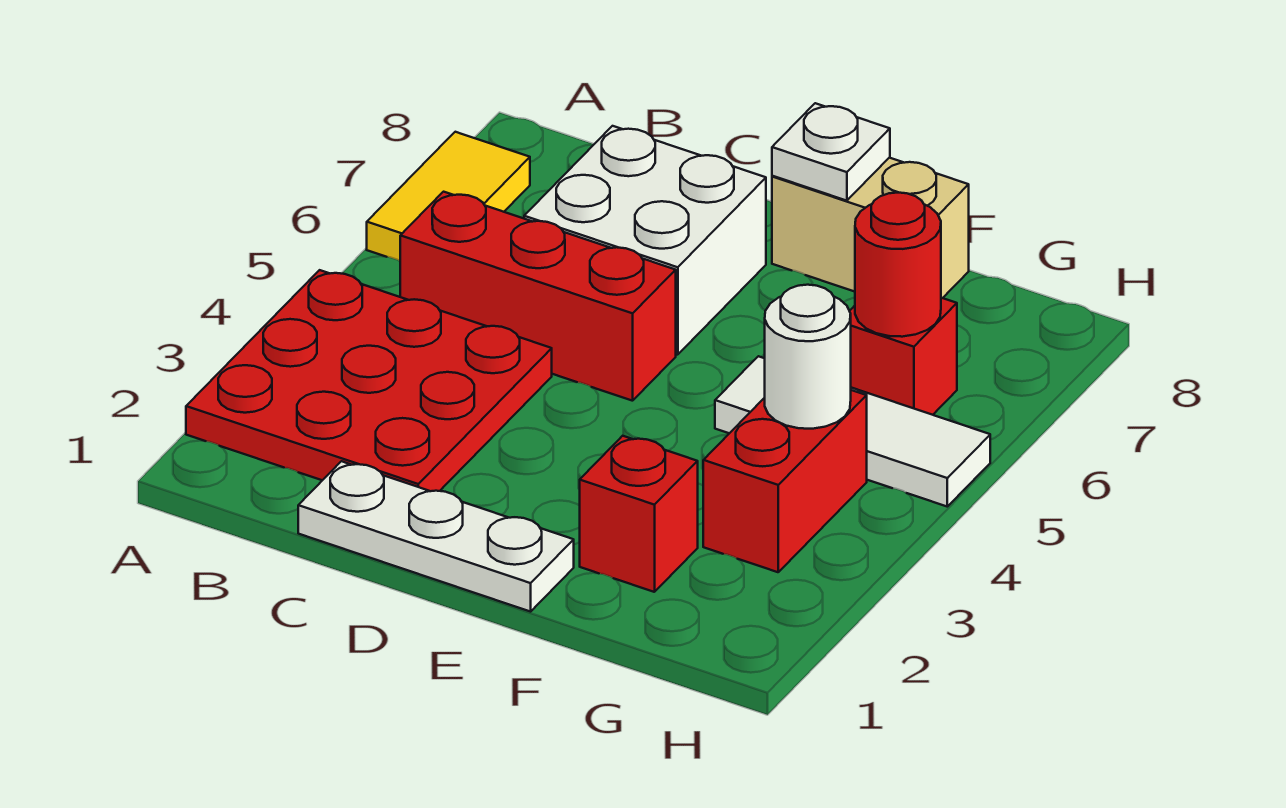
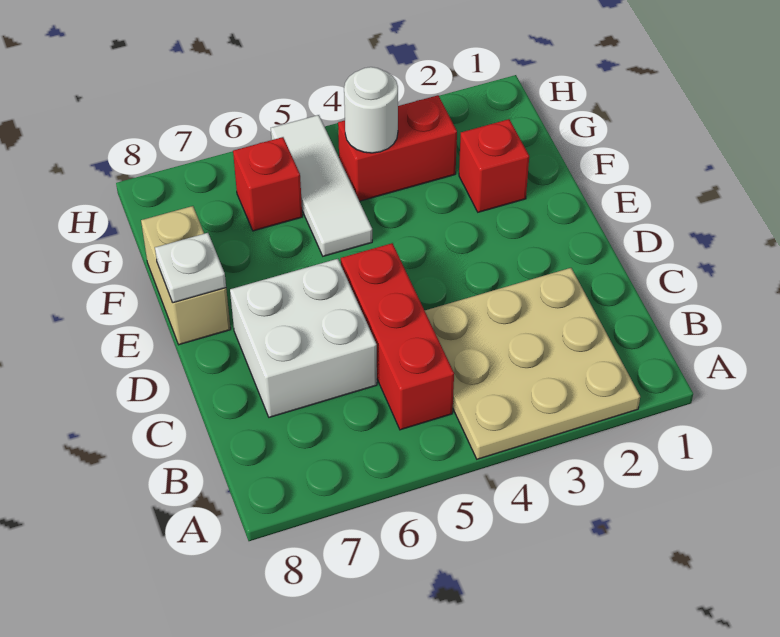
red plate A2:C4 level 1 -> tan plate A2:C4 level 1
yellow tile A6:A7 level 1 -> none
white plate C1:E1 level 1 -> none
red round brick G6 level 2 -> none

